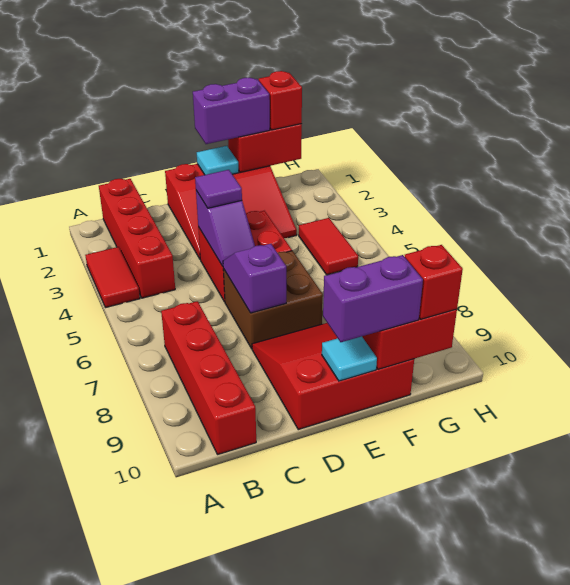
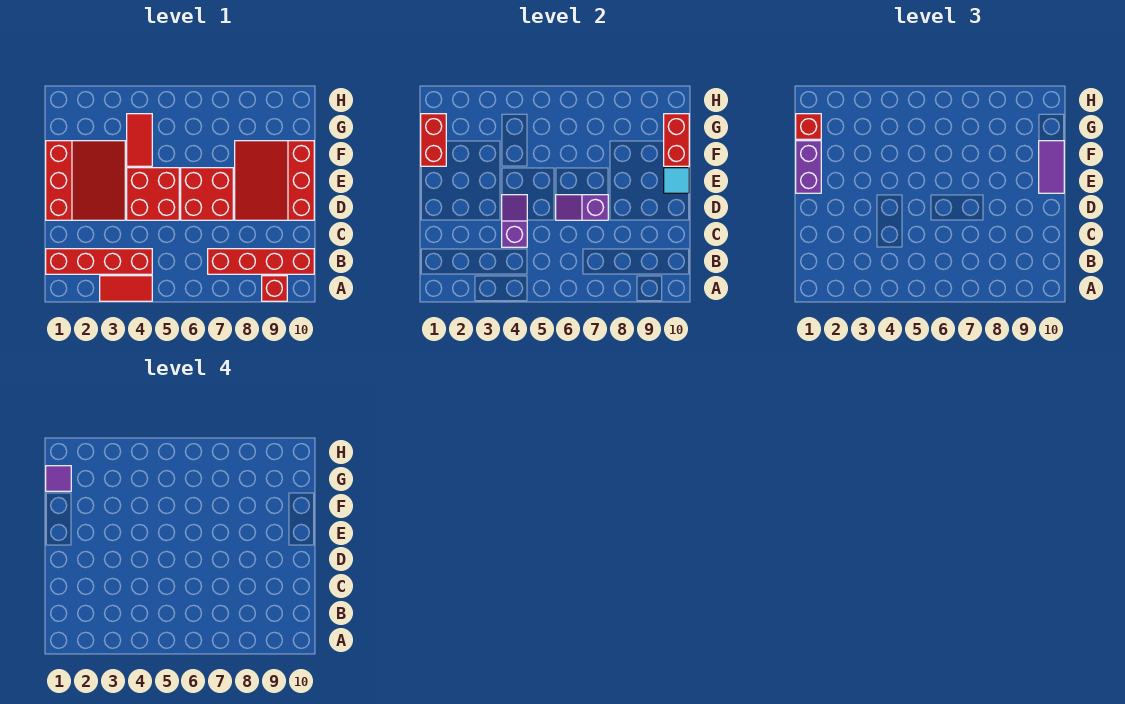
purple slope D4:D5 level 2 top 4 -> purple slope C4:D4 level 2 top C
purple tile D4 level 3 -> purple tile G1 level 4
brown brick D6:E7 level 1 -> red brick D6:E7 level 1
cyan tile E1 level 2 -> none
purple brick E10:F10 level 3 -> purple tile E10:F10 level 3
red tile G4:G5 level 1 -> red tile F4:G4 level 1
red brick G10 level 3 -> red brick A9 level 1

